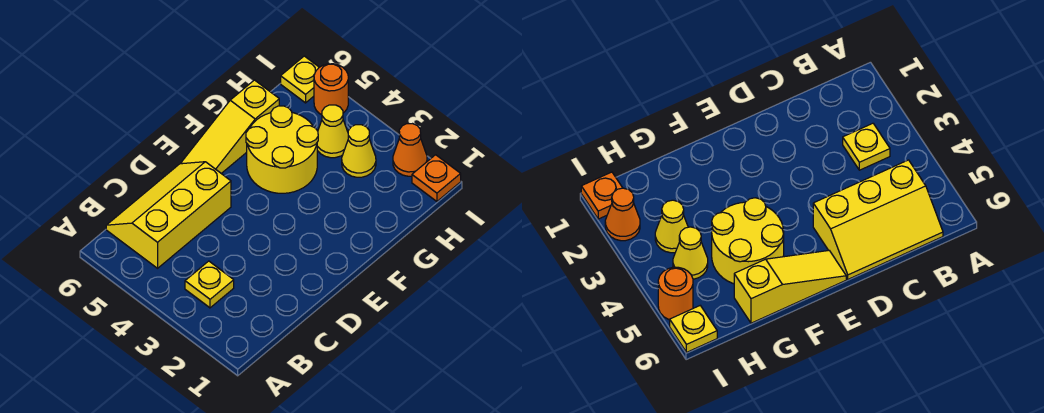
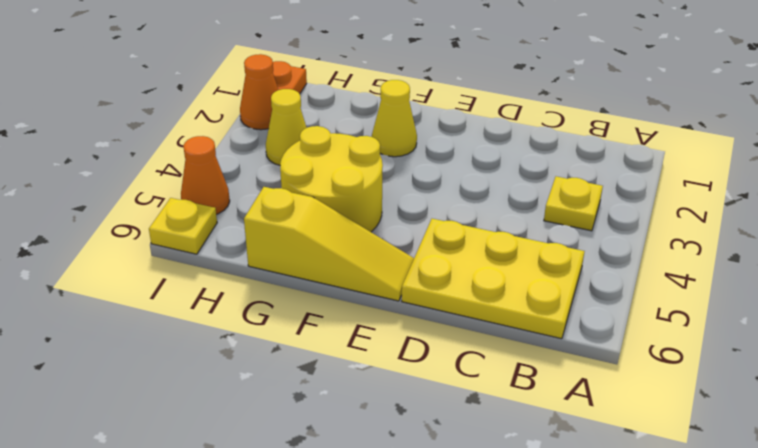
yellow slope B5:D6 level 1 top 5 -> yellow plate B5:D6 level 1
yellow cone H4 level 1 -> yellow cone F2 level 1
orange round brick I5 level 1 -> orange cone I5 level 1

